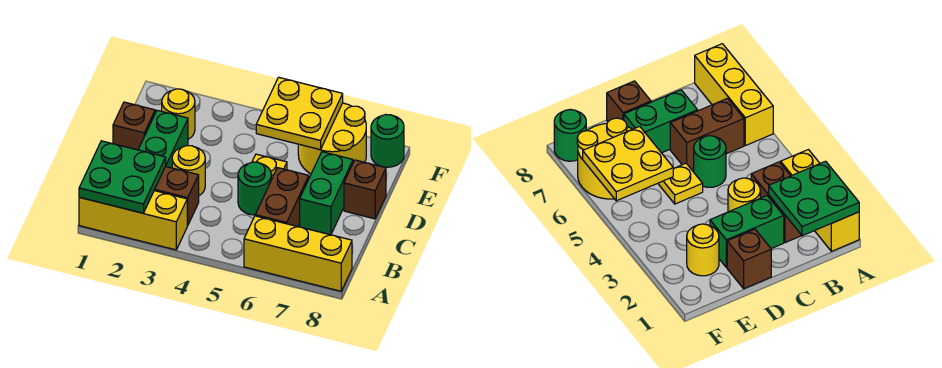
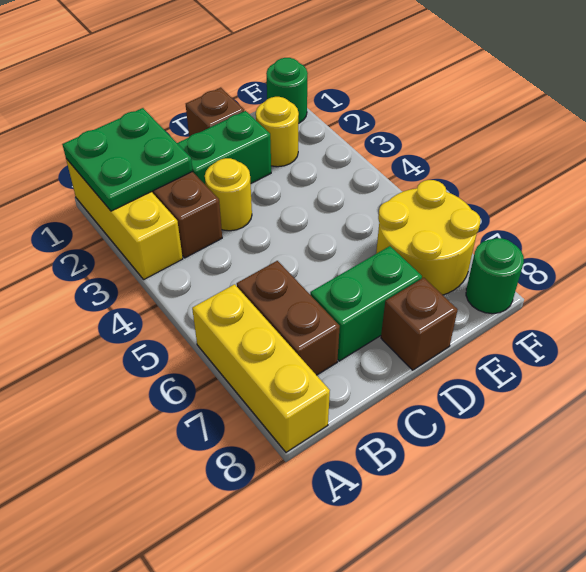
brown brick B6:C6 level 1 -> brown brick B6:B7 level 1
green round brick C5 level 1 -> green round brick F1 level 1
yellow plate D5 level 1 -> none
yellow plate E5:F6 level 2 -> none

